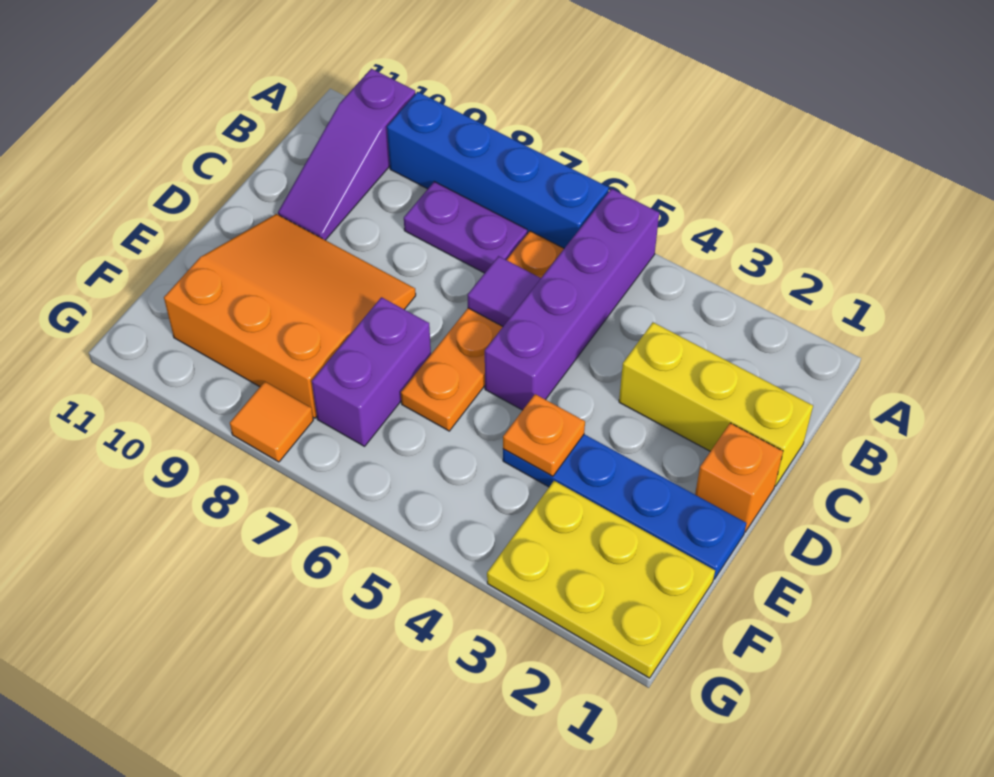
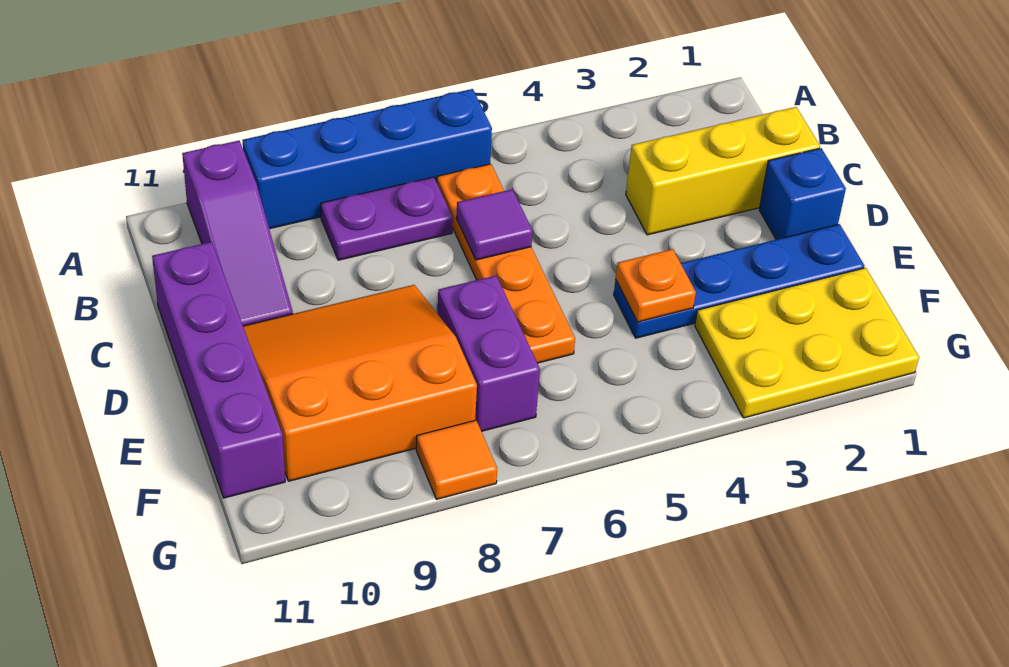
purple brick A5:D5 level 1 -> purple brick C11:F11 level 1
orange brick D1 level 1 -> blue brick D1 level 1

